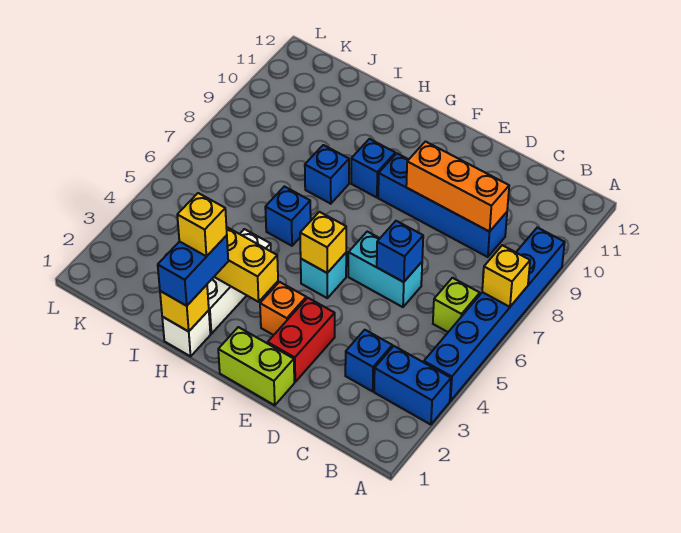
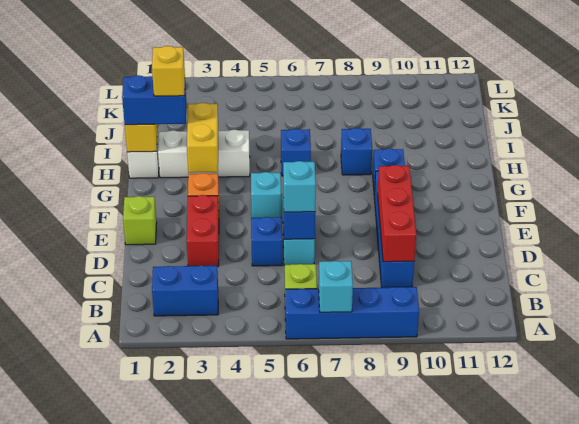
blue brick A3:B3 level 1 -> blue brick B2:B3 level 1
blue brick A4:A9 level 1 -> blue brick A6:A9 level 1
yellow brick A7 level 2 -> cyan brick A7 level 2
blue brick C3 level 1 -> blue brick D5 level 1
orange brick C9:E9 level 2 -> red brick C9:E9 level 2
none -> cyan brick D6 level 3
lime brick E1:F1 level 1 -> lime brick E1 level 1
red brick E2:E3 level 1 -> red brick D3:E3 level 1
yellow brick F5 level 2 -> none

